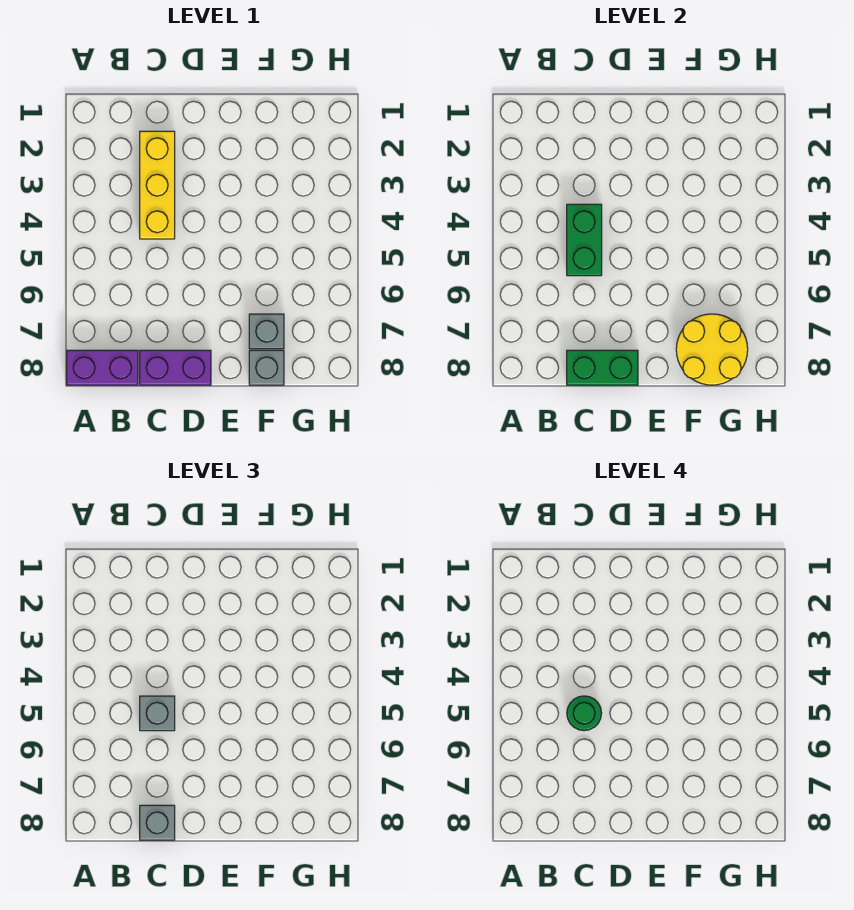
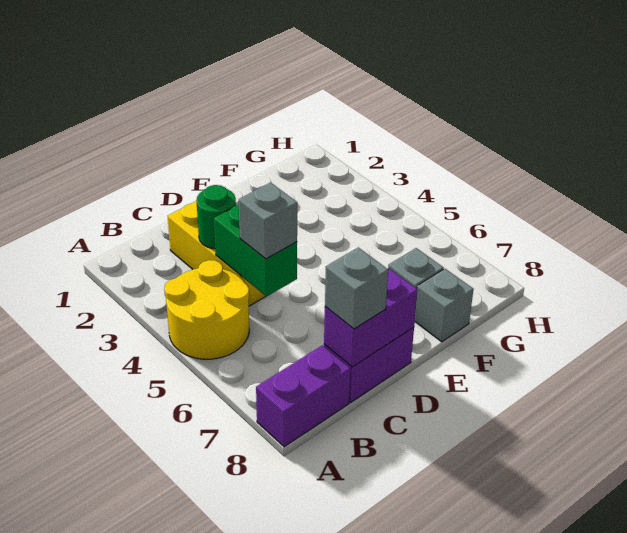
green round brick C5 level 4 -> green round brick C3 level 2
green brick C8:D8 level 2 -> purple brick C8:D8 level 2
yellow round brick F7:G8 level 2 -> yellow round brick A4:B5 level 1

